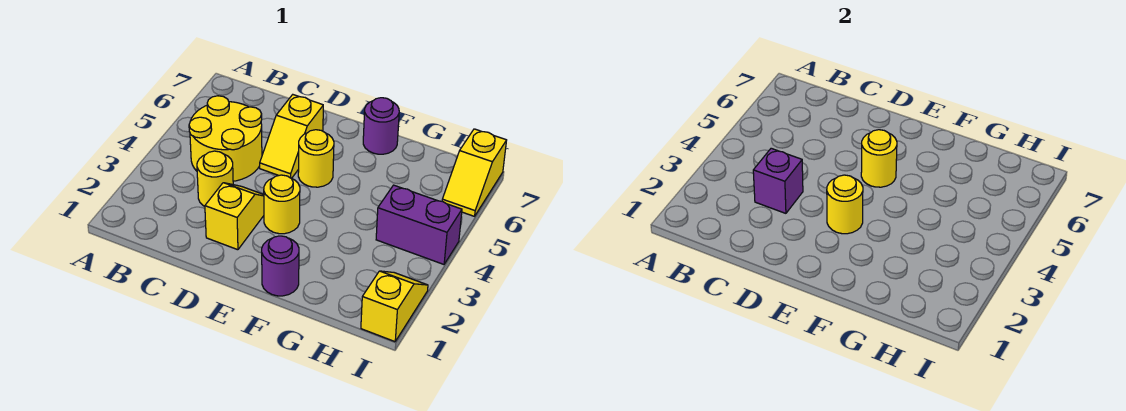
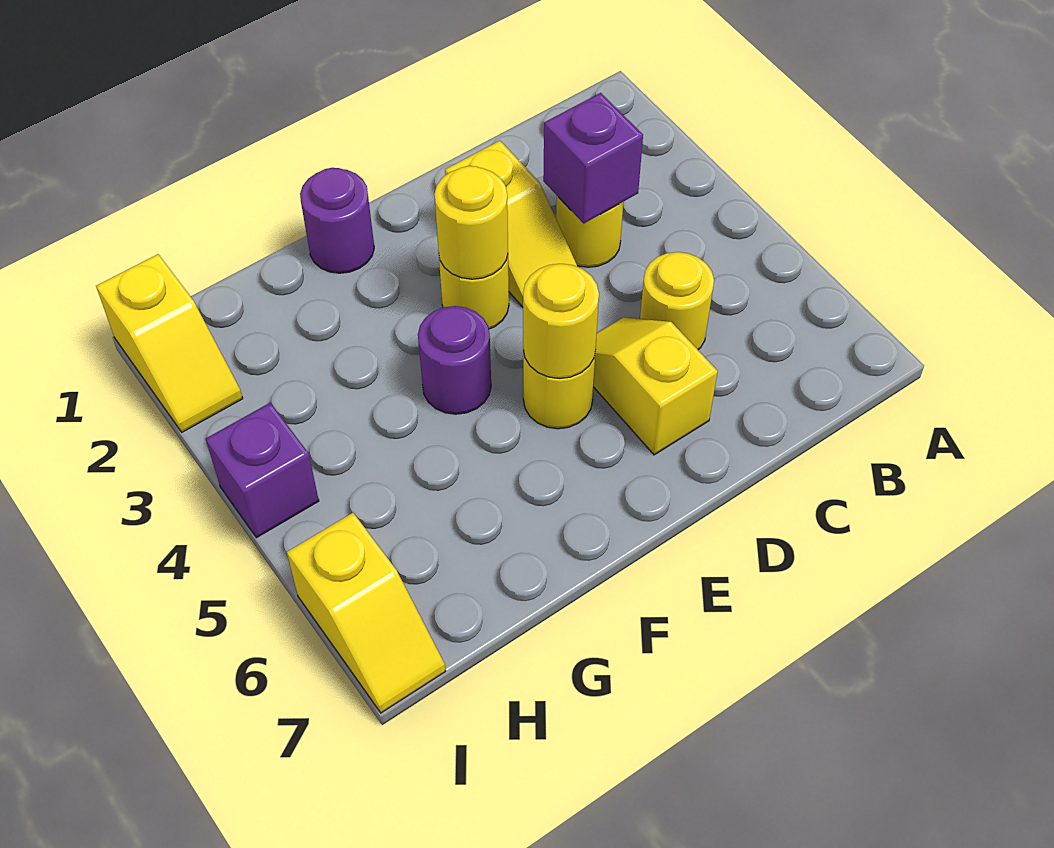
yellow round brick B4:C5 level 1 -> yellow round brick C5 level 1
purple round brick F7 level 1 -> purple round brick F4 level 1
purple brick H4:I4 level 1 -> purple brick I4 level 1
yellow slope I6:I7 level 1 top 7 -> yellow slope I6:I7 level 1 top 6

